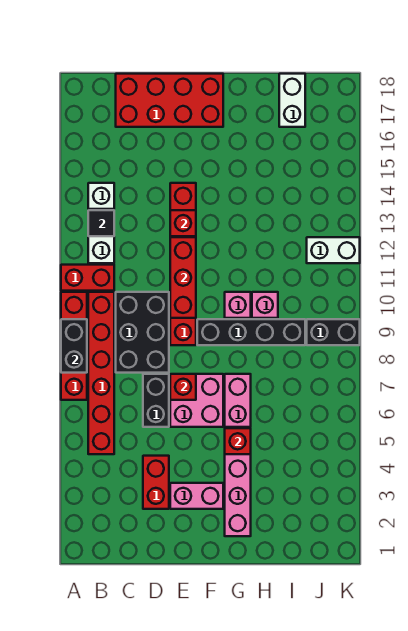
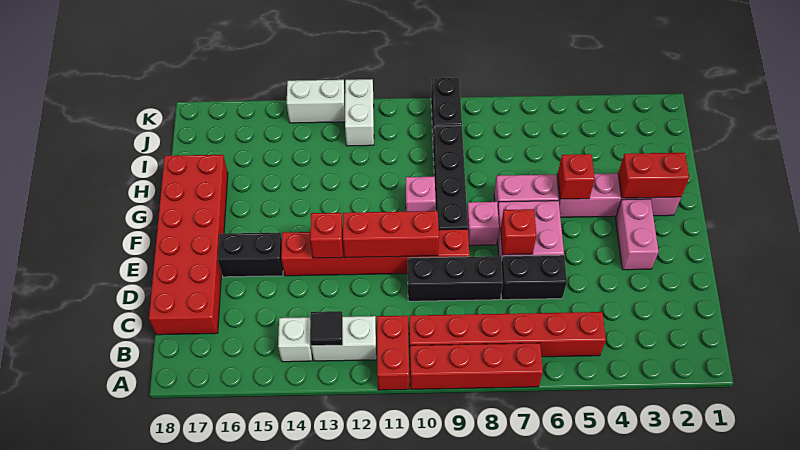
black brick A8:A9 level 2 -> black brick E15:E16 level 1
black brick C8:D10 level 1 -> black brick D8:D10 level 1
red brick C17:F18 level 1 -> red brick C17:H18 level 1
red brick D3:D4 level 1 -> red brick G2:G3 level 2
pink brick H10 level 1 -> pink brick F8 level 1
white brick I17:I18 level 1 -> white brick K13:K14 level 1

